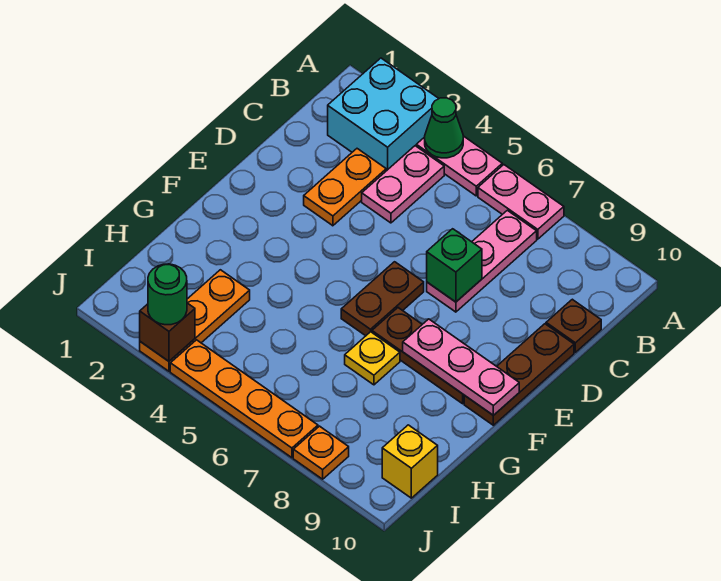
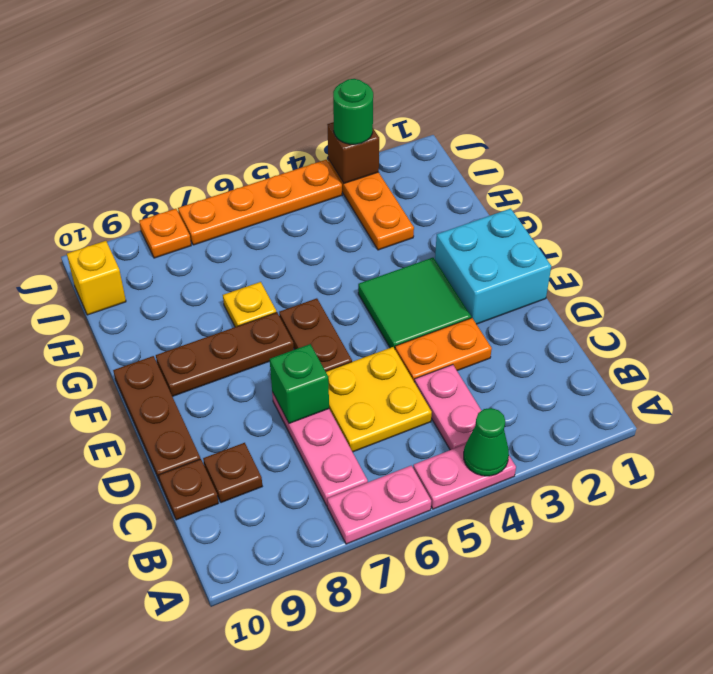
cyan brick A2:B3 level 1 -> cyan brick E1:F2 level 1
orange plate C3:D3 level 1 -> orange plate D3:D4 level 1
none -> yellow plate C5:D6 level 1
none -> brown plate C9 level 1
none -> green tile E3:F4 level 1
pink plate F8:F10 level 2 -> none

